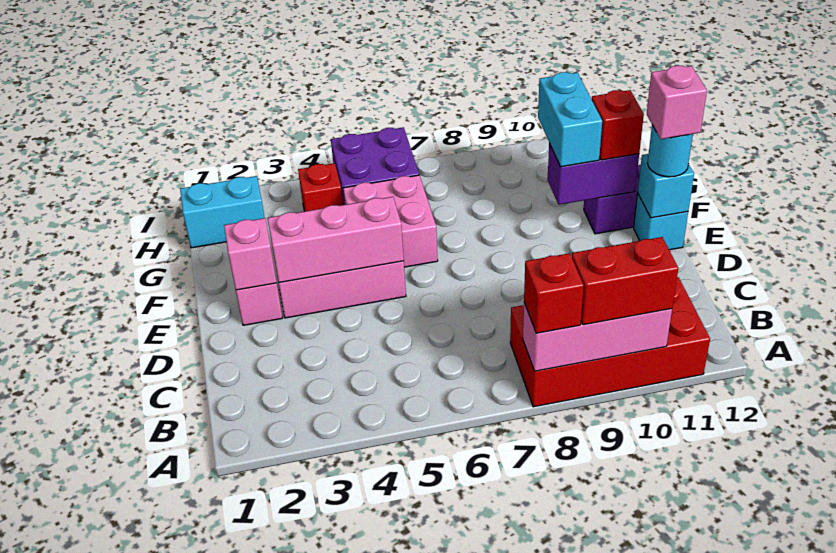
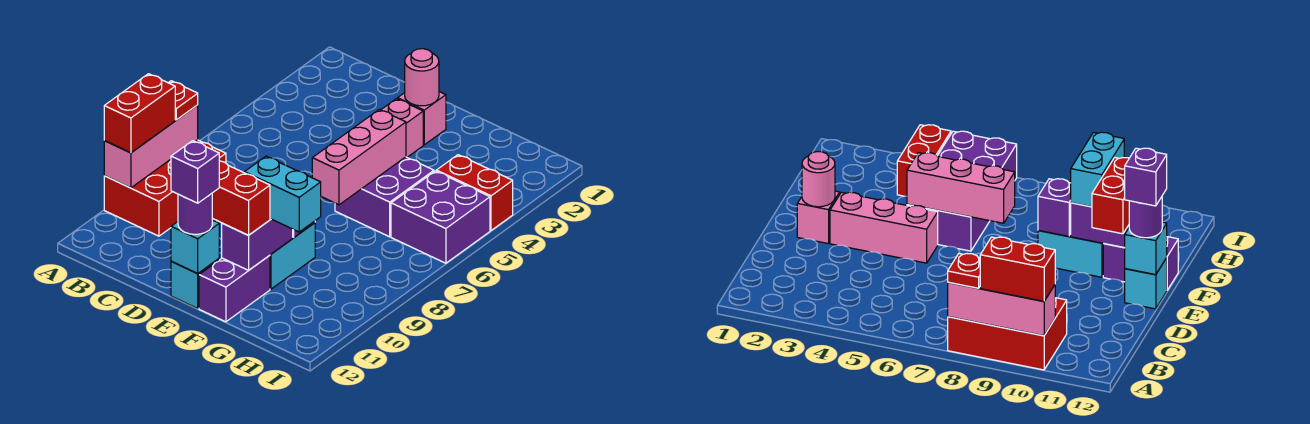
red brick A8:B11 level 1 -> red brick A8:B10 level 1
red brick A8 level 3 -> red plate A8 level 3
pink brick E2 level 2 -> pink round brick E2 level 2
pink brick E3:E5 level 2 -> pink brick F5:F7 level 2
cyan round brick E12 level 3 -> purple round brick E12 level 3
pink brick E12 level 4 -> purple brick E12 level 4
pink brick F5:G6 level 1 -> purple brick F5:G6 level 1
none -> purple brick F9 level 2
red brick F11 level 3 -> red brick E11:F11 level 3
cyan brick H1:H2 level 1 -> cyan brick F9:F10 level 1
red brick H4 level 1 -> red brick H4:I4 level 1

